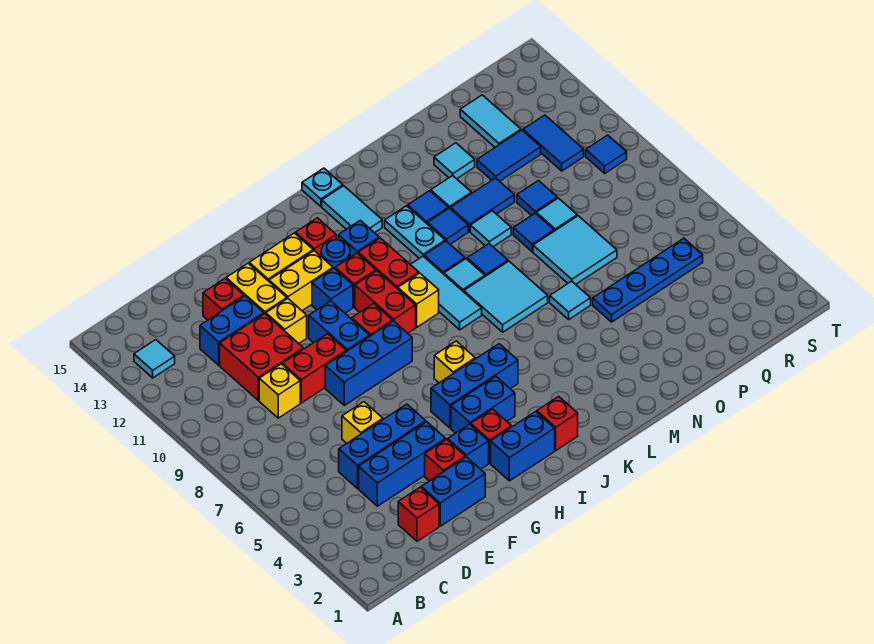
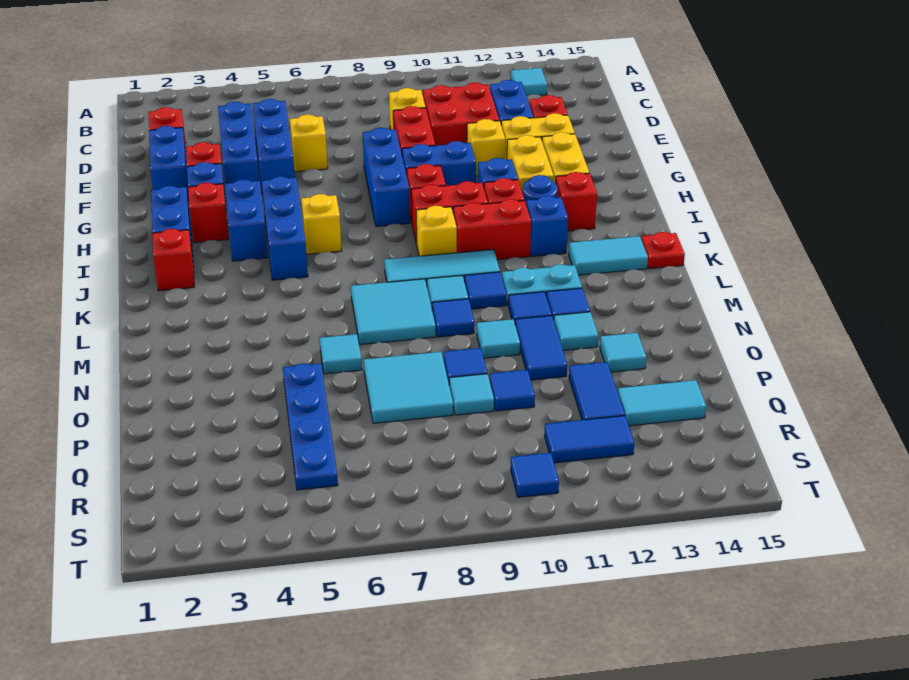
cyan plate K15 level 1 -> red plate K15 level 1

